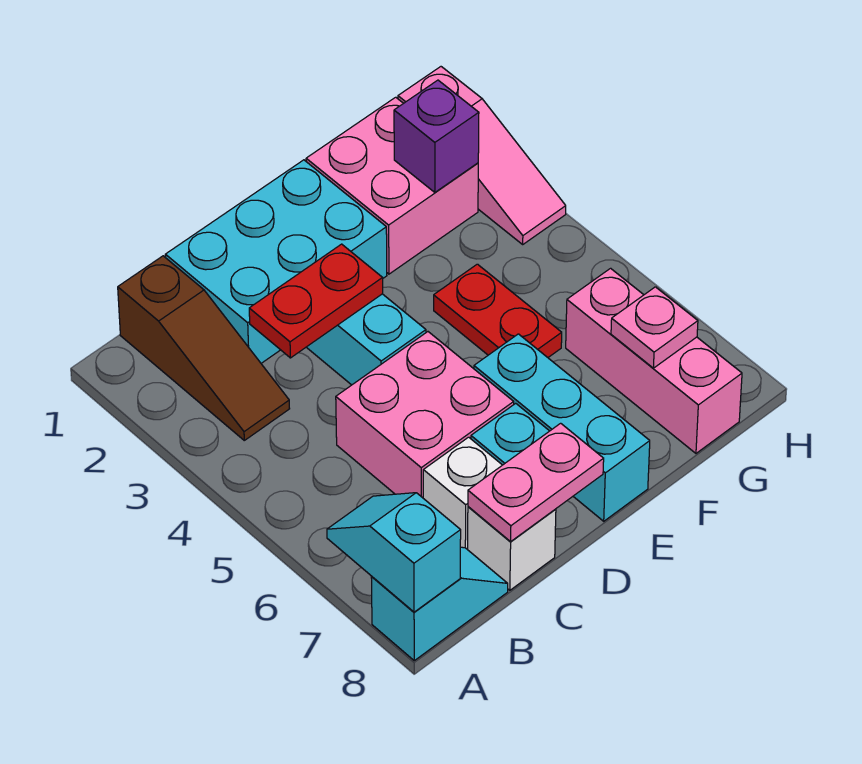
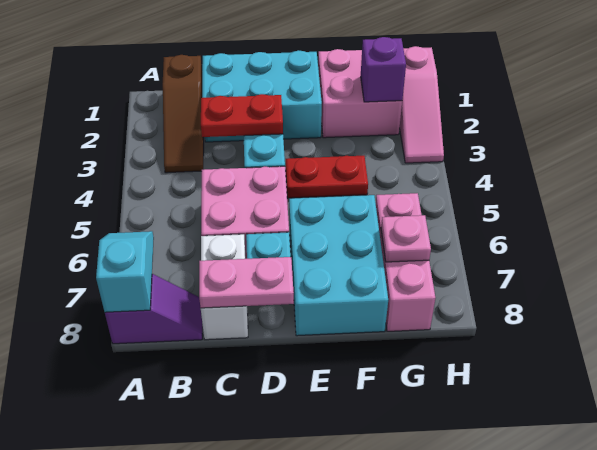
cyan slope A8:B8 level 1 top A -> purple slope A8:B8 level 1 top A
cyan brick E6:E8 level 1 -> cyan brick E6:F8 level 1
red plate F4:F5 level 1 -> red plate E4:F4 level 1

